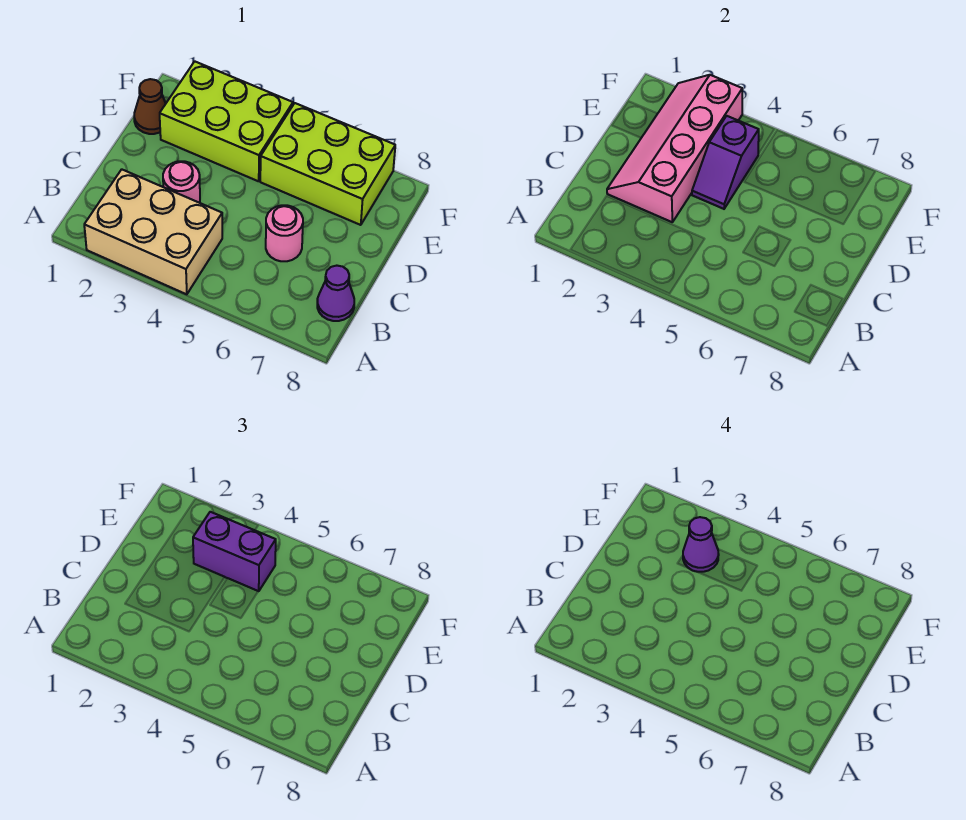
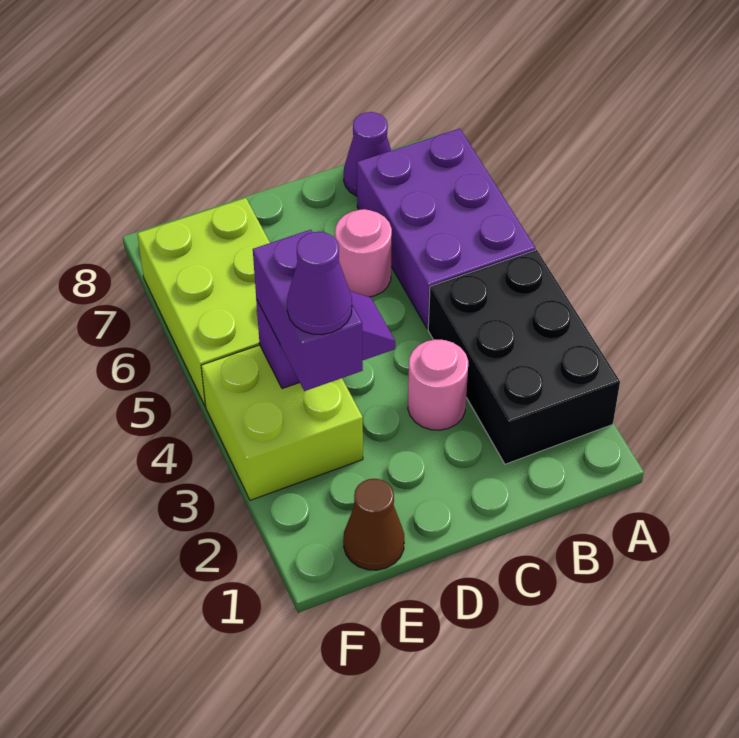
tan brick A2:B4 level 1 -> black brick A2:B4 level 1
none -> purple brick A5:B7 level 1
pink slope C2:F3 level 2 top 3 -> none
lime brick E2:F4 level 1 -> lime brick E3:F4 level 1

